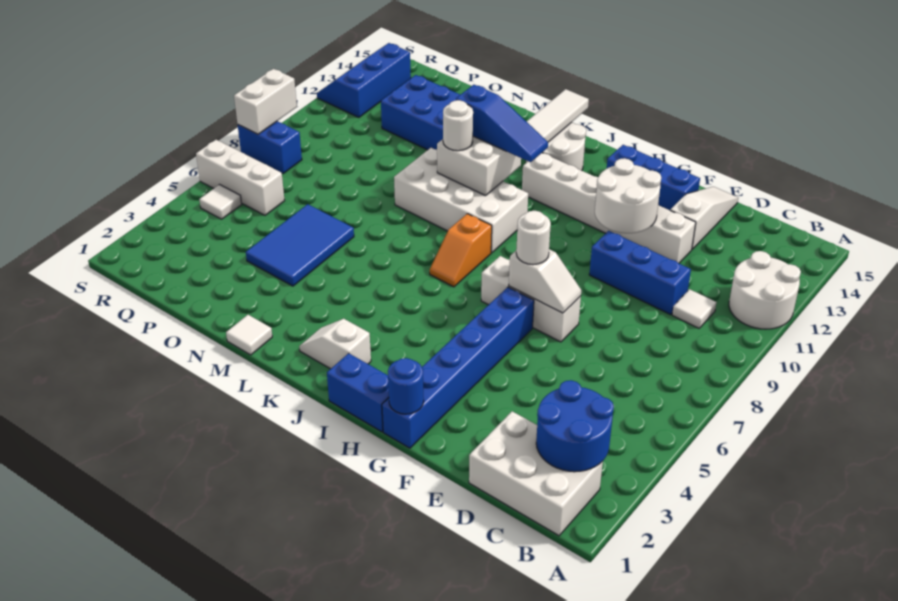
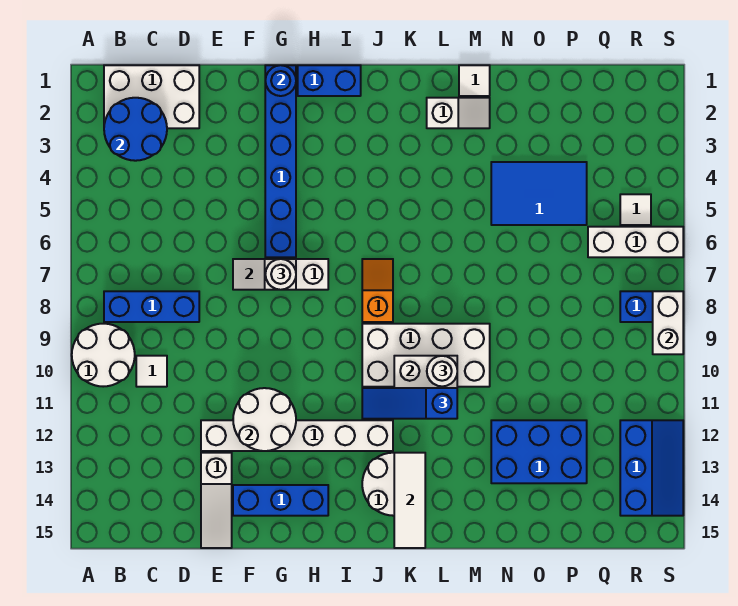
white round brick A11:B12 level 1 -> white round brick A9:B10 level 1
blue brick D10:F10 level 1 -> blue brick B8:D8 level 1
white slope J2:K2 level 1 top J -> white slope L2:M2 level 1 top L
blue tile N4:O6 level 1 -> blue tile N4:P5 level 1

